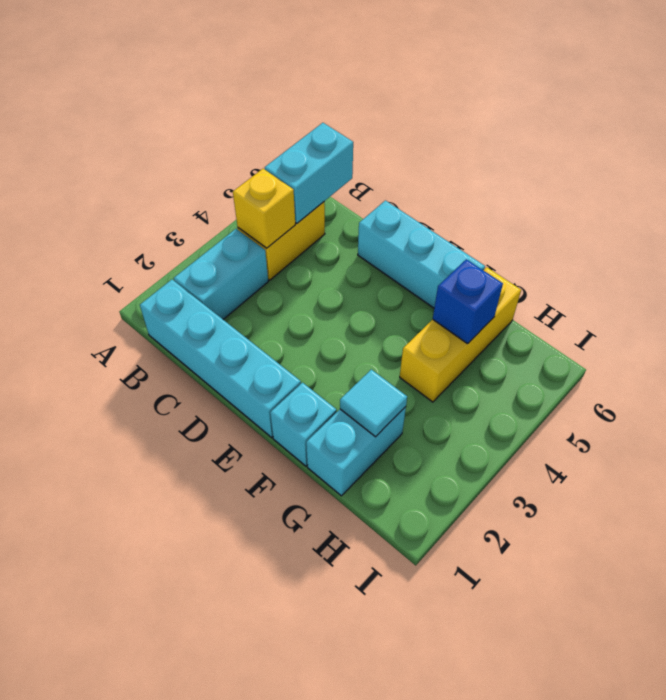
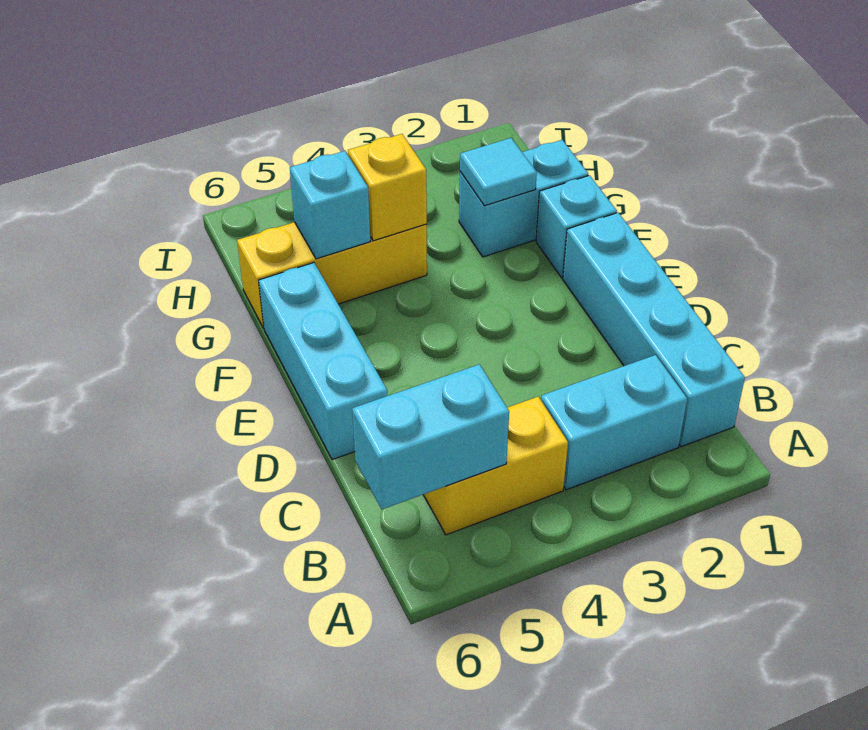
yellow brick B4 level 2 -> yellow brick G4 level 2
blue brick G5 level 2 -> cyan brick G5 level 2

